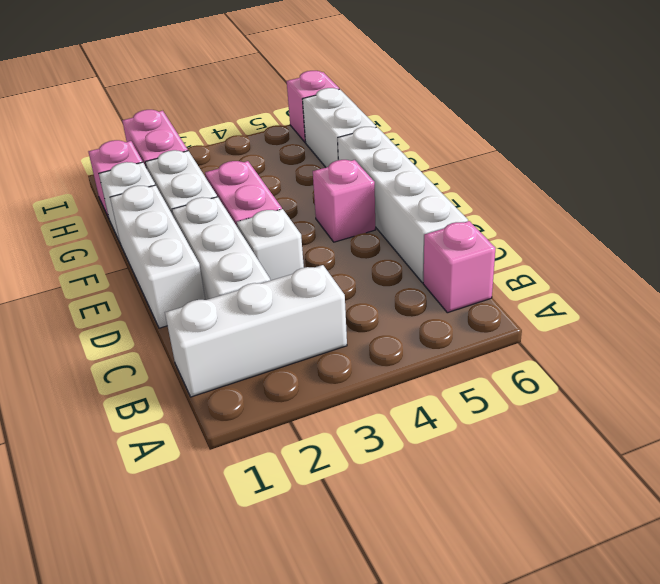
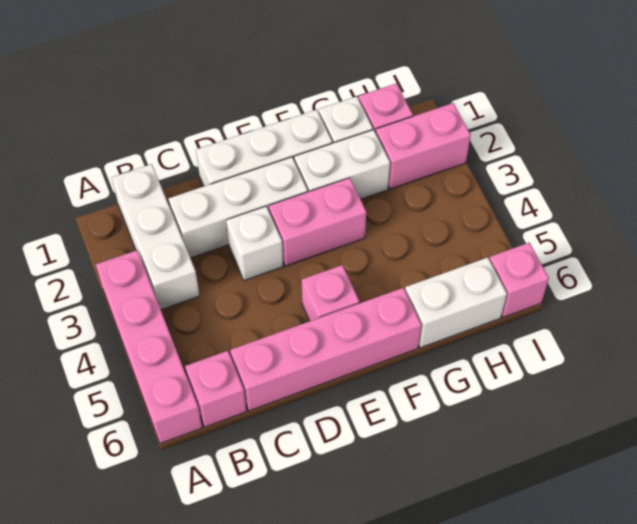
none -> pink brick A3:A6 level 1
white brick C6:F6 level 1 -> pink brick C6:F6 level 1

